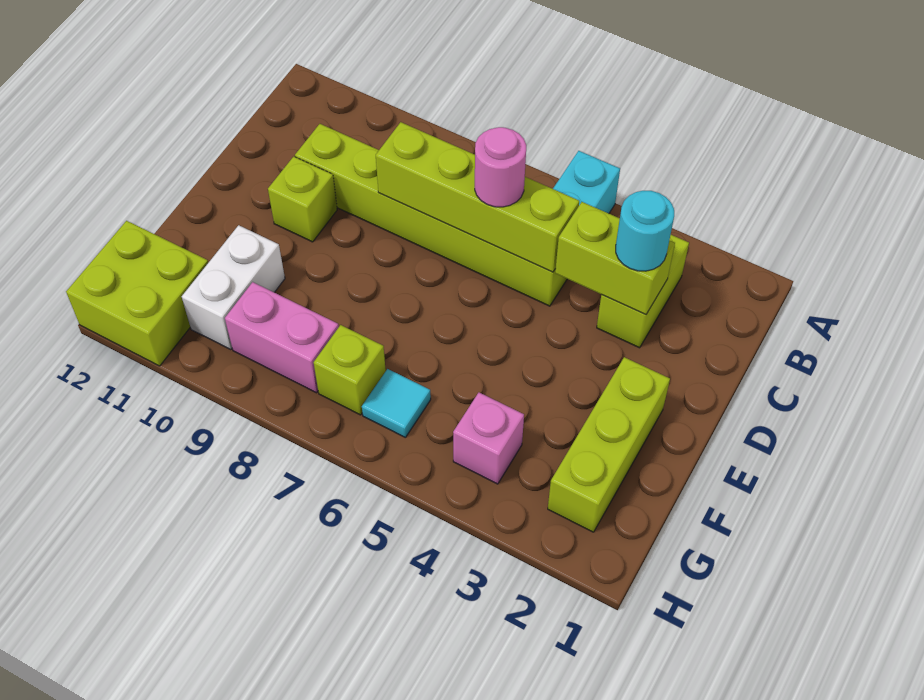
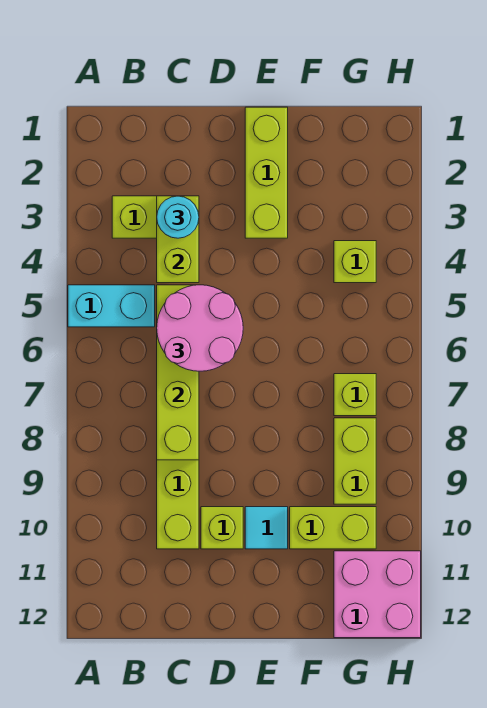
pink round brick C6 level 3 -> pink round brick C5:D6 level 3
lime brick E2:G2 level 1 -> lime brick E1:E3 level 1
white brick F10:G10 level 1 -> lime brick F10:G10 level 1
pink brick G4 level 1 -> lime brick G4 level 1
cyan tile G6 level 1 -> cyan tile E10 level 1
pink brick G8:G9 level 1 -> lime brick G8:G9 level 1
lime brick G11:H12 level 1 -> pink brick G11:H12 level 1

